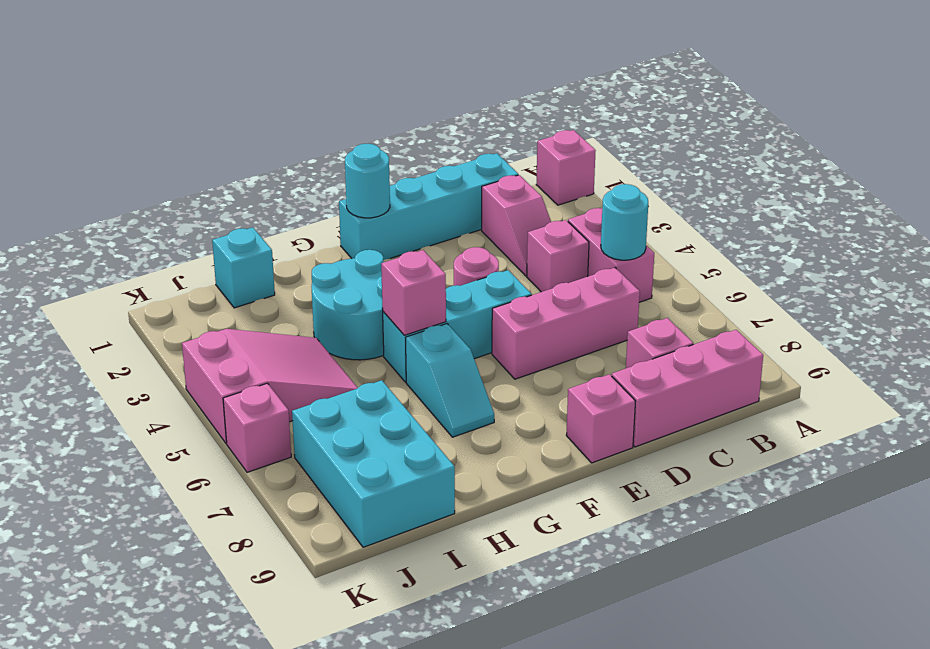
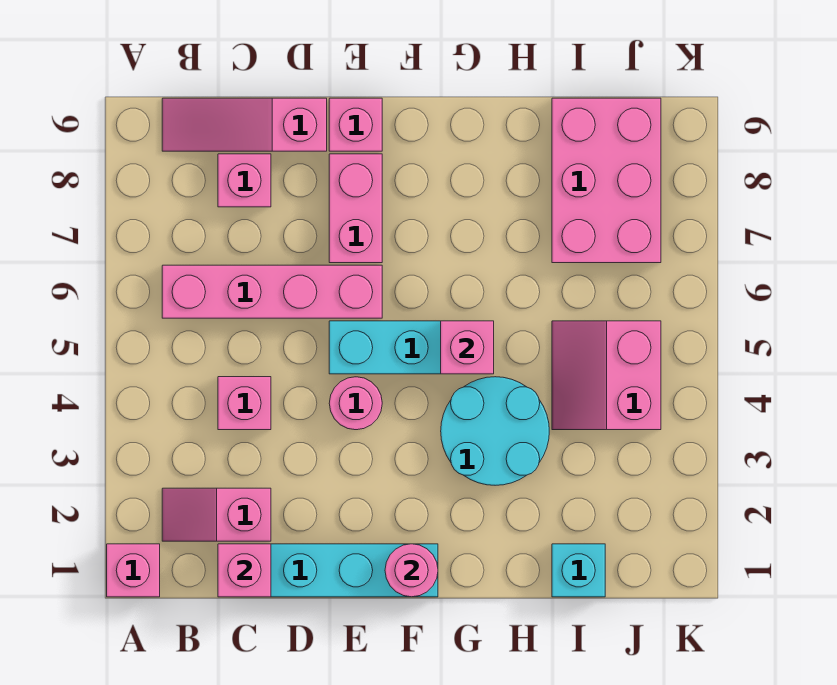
pink brick B4:B5 level 1 -> pink brick E7:E8 level 1
cyan round brick B5 level 2 -> none
pink brick B9:D9 level 1 -> pink slope B9:D9 level 1 top D
pink slope C2:C3 level 1 top 2 -> pink slope B2:C2 level 1 top C
pink brick C6:E6 level 1 -> pink brick B6:E6 level 1
cyan round brick F1 level 2 -> pink round brick F1 level 2
cyan slope G6:G7 level 1 top 6 -> none
pink slope I4:K5 level 1 top K -> pink slope I4:J5 level 1 top J
cyan brick I7:J9 level 1 -> pink brick I7:J9 level 1
pink brick K6 level 1 -> pink brick C1 level 2

